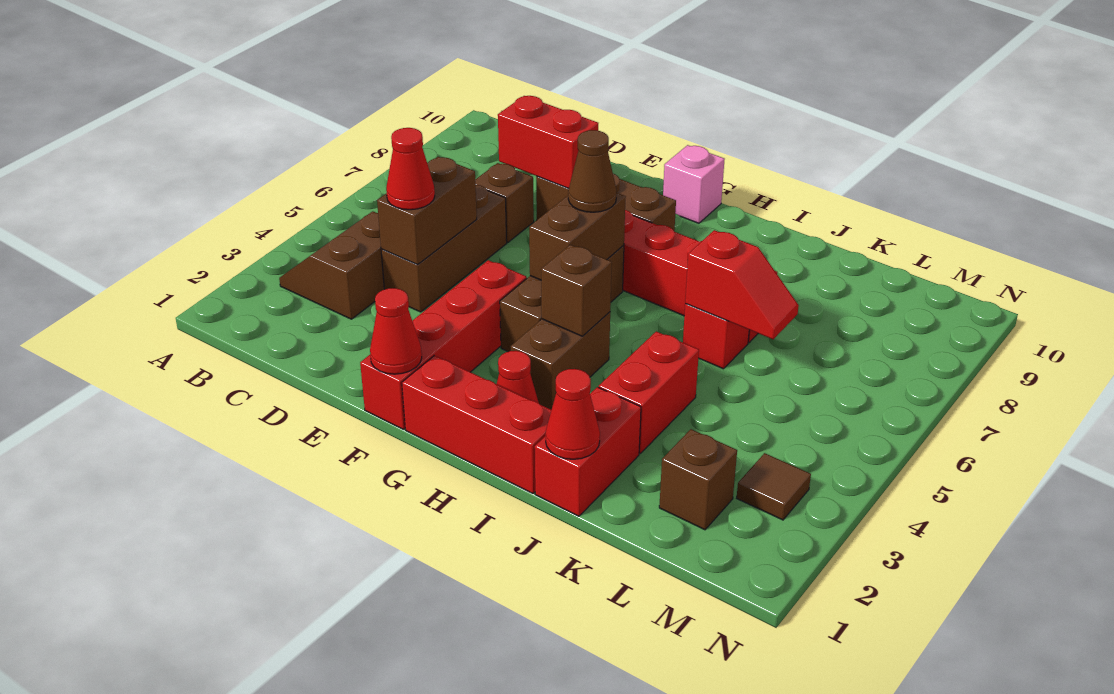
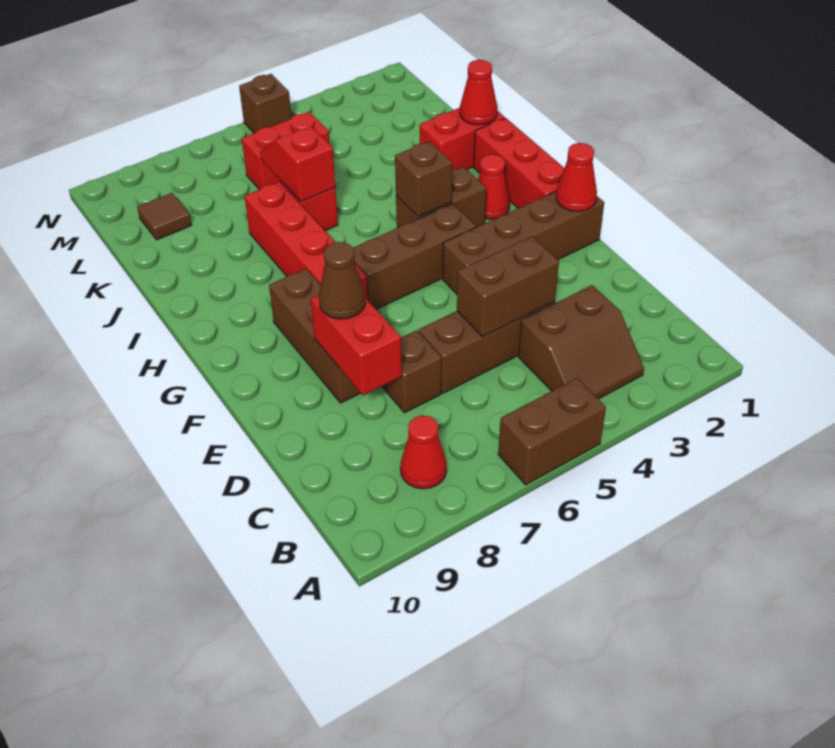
red cone D4 level 3 -> red cone B8 level 1
red brick F1:F4 level 1 -> brown brick F1:F4 level 1
brown brick G5:G6 level 2 -> brown brick A5:A6 level 1
brown cone G6 level 3 -> brown cone E8 level 3
pink brick G10 level 1 -> none
red brick J3:J4 level 1 -> red brick L5:L6 level 1
brown brick L2 level 1 -> brown brick N5 level 1
brown tile M3 level 1 -> brown tile L9 level 1

